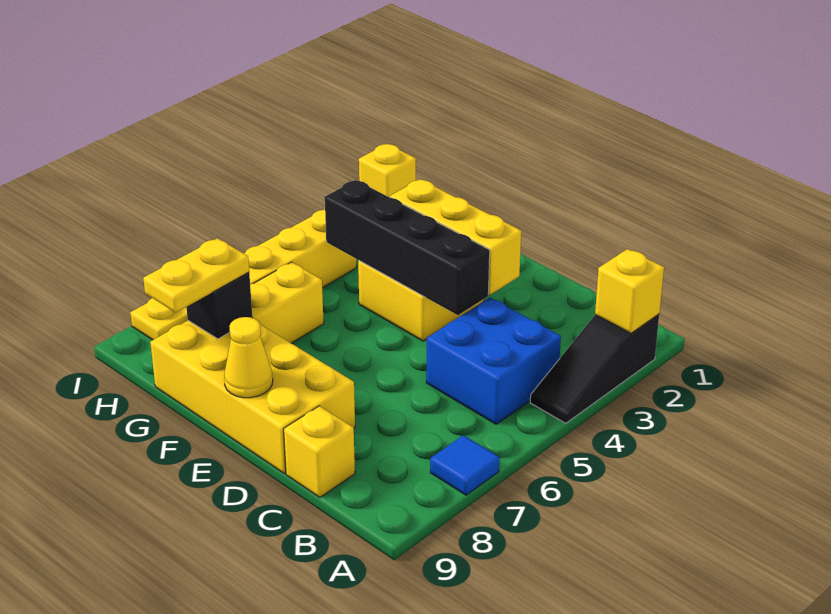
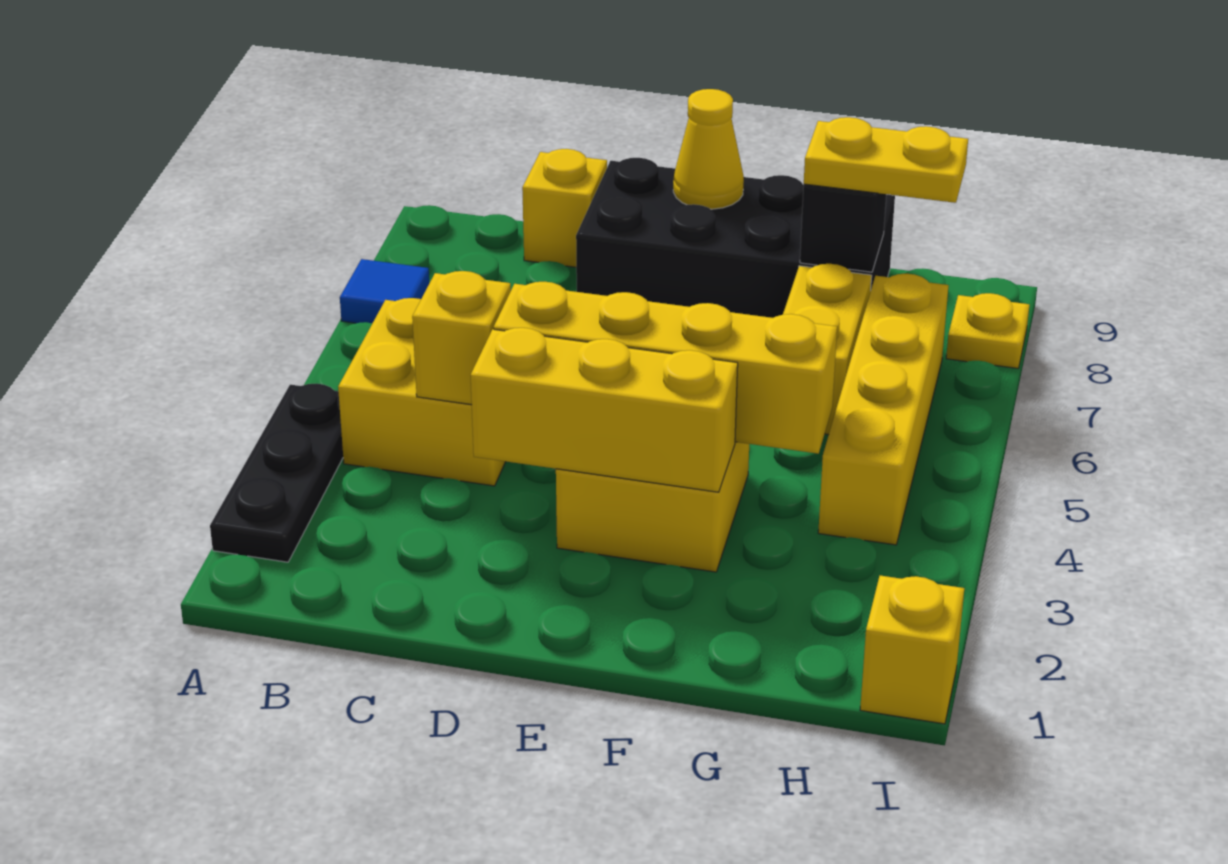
black slope A2:A4 level 1 top 2 -> black plate A2:A4 level 1
yellow brick A2 level 2 -> yellow brick C4 level 2
blue brick B4:C5 level 1 -> yellow brick B4:C5 level 1
black brick D4:G4 level 2 -> yellow brick D4:G4 level 2
yellow brick D8:G9 level 1 -> black brick D8:G9 level 1
yellow plate G8:G9 level 3 -> yellow plate G8:H8 level 3

